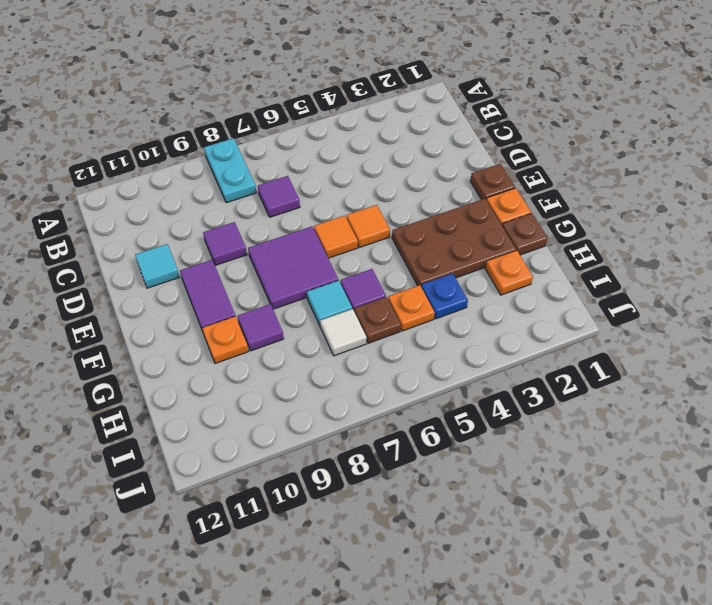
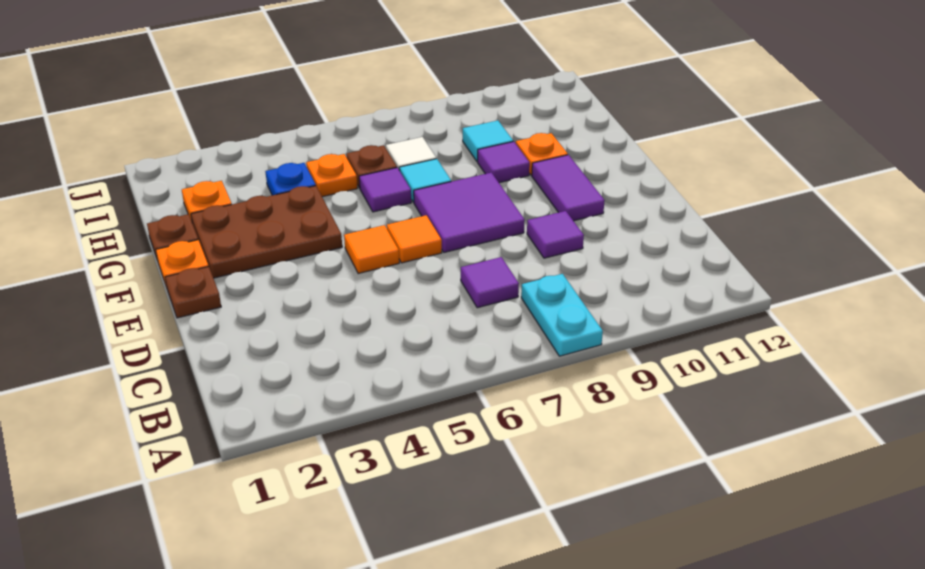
cyan tile D11 level 1 -> cyan tile H9 level 1

